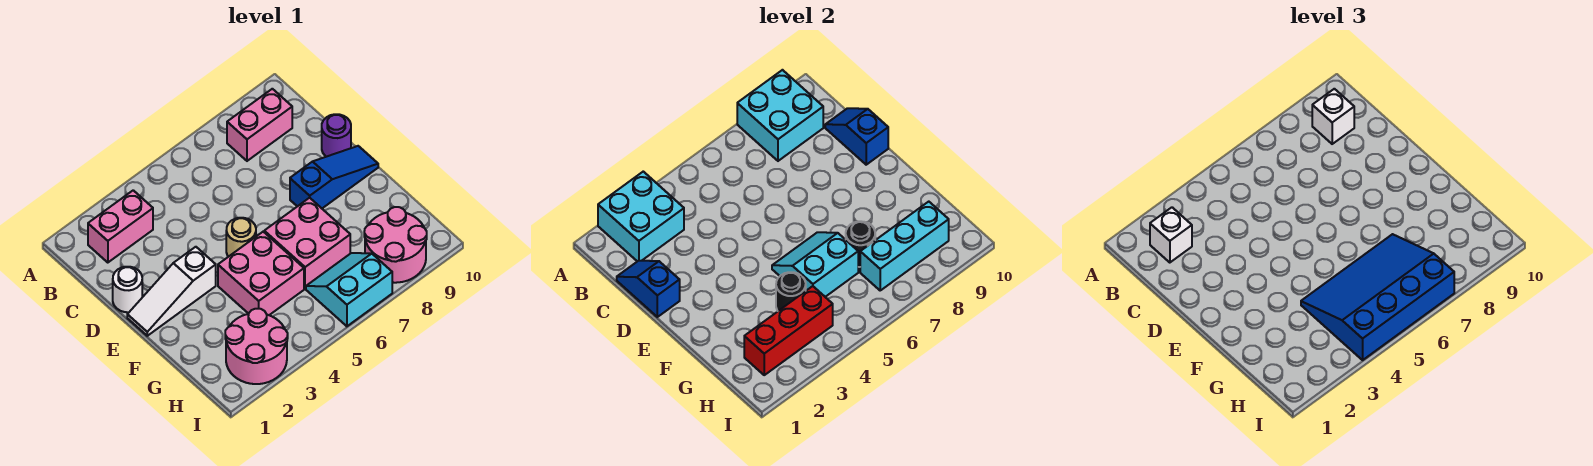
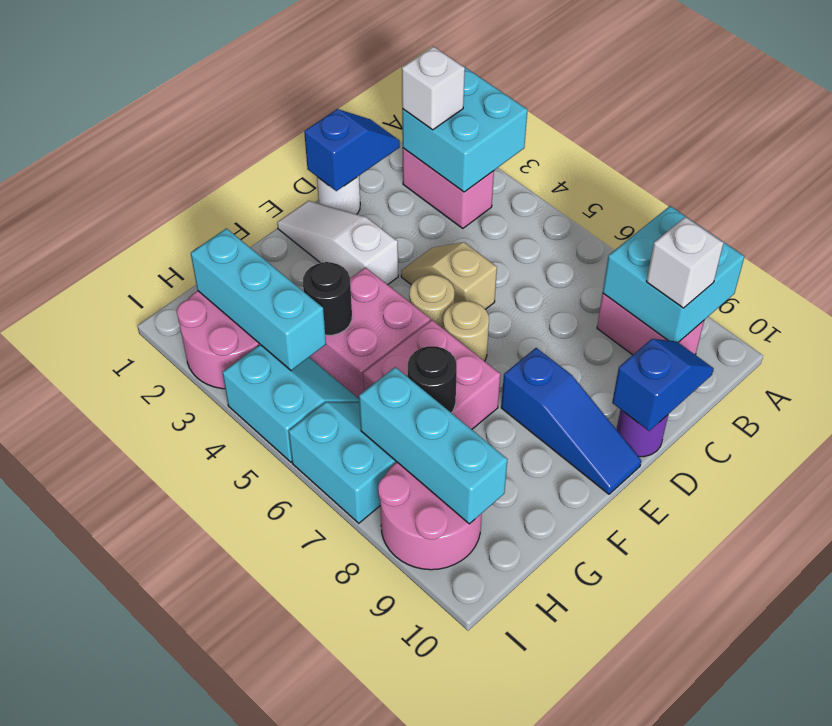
none -> tan slope D4:D5 level 1 top 5
none -> tan round brick E6 level 1
cyan slope F5:G6 level 2 top G -> cyan slope H4:I5 level 1 top I
blue slope G4:I7 level 3 top I -> none
red brick H2:H4 level 2 -> cyan brick H2:H4 level 2

